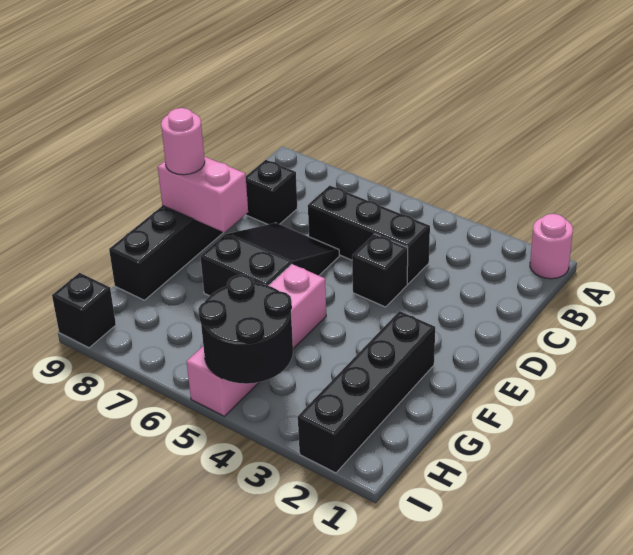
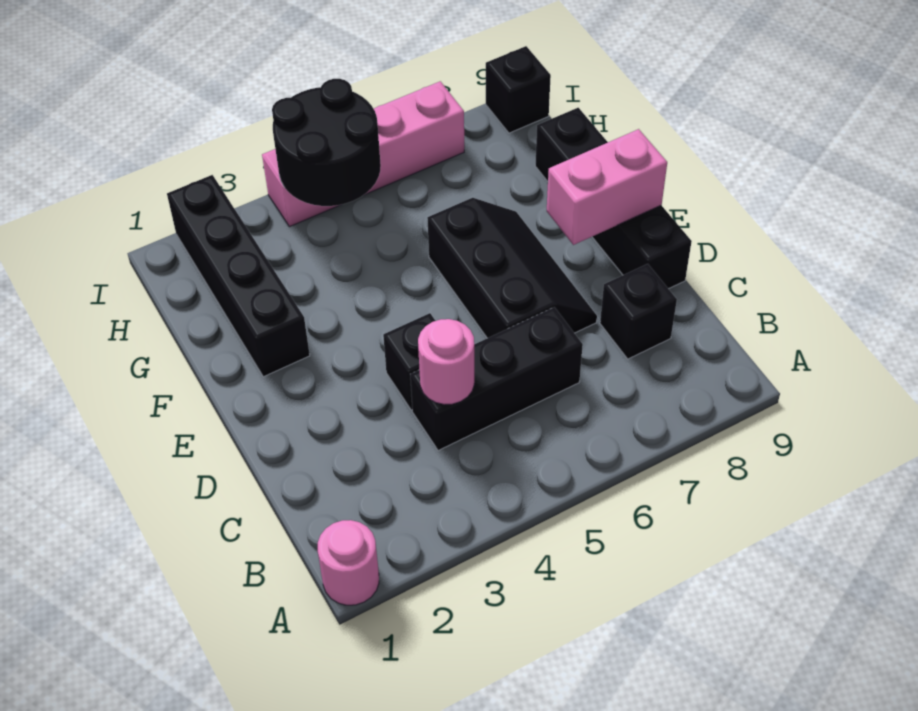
black slope D6:F7 level 1 top F -> black slope D6:F7 level 1 top 6
pink round brick E9 level 3 -> pink round brick C4 level 2
pink brick F5:I5 level 1 -> pink brick I4:I7 level 1

